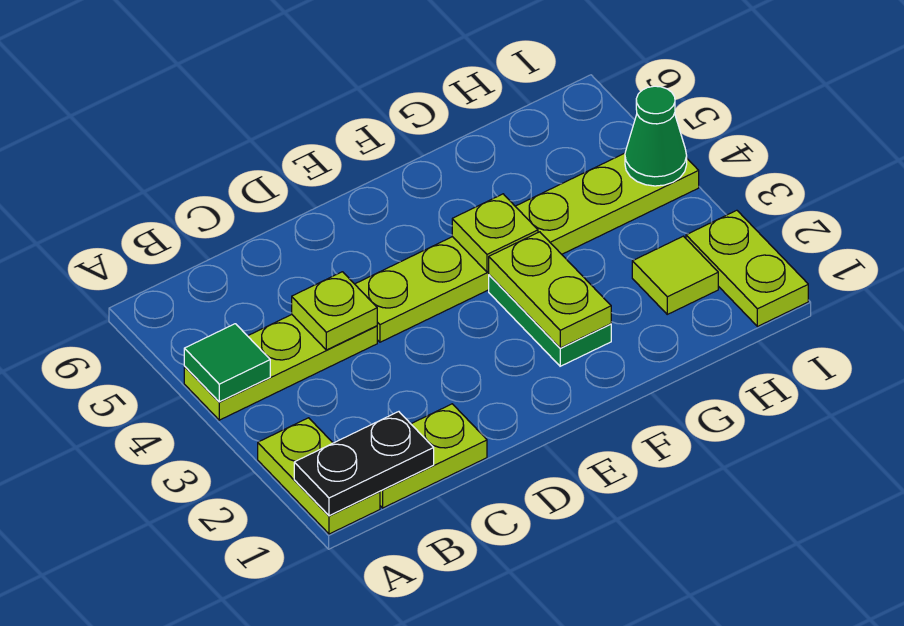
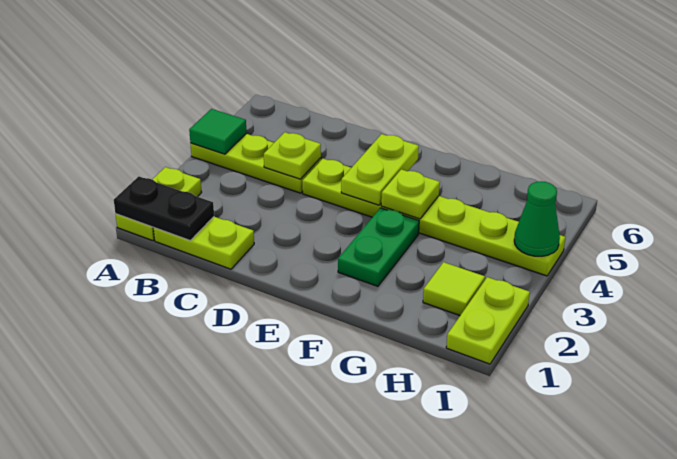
lime plate F2:F3 level 2 -> lime plate E4:E5 level 2

